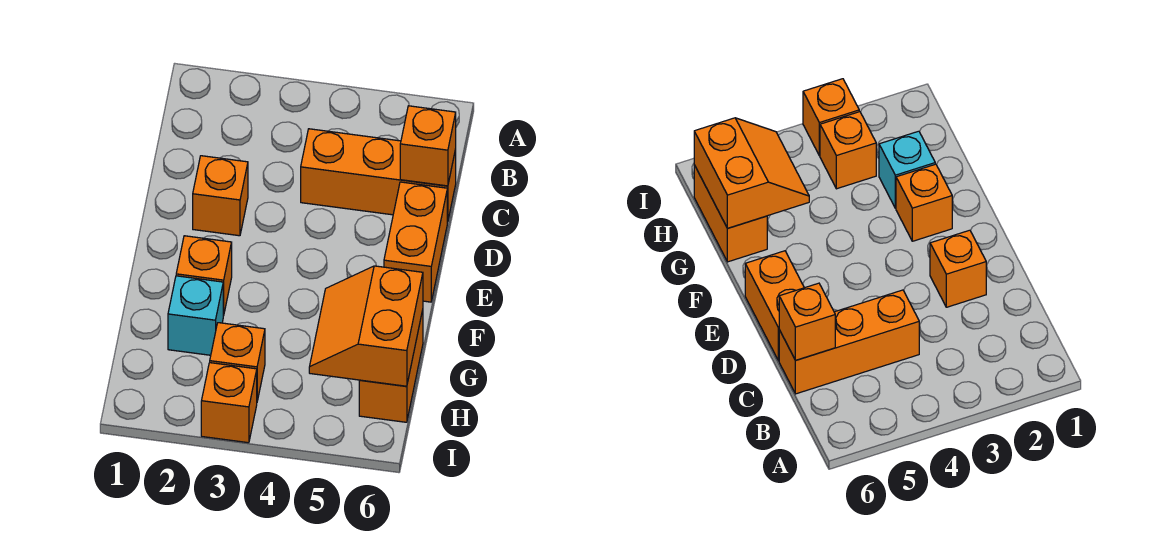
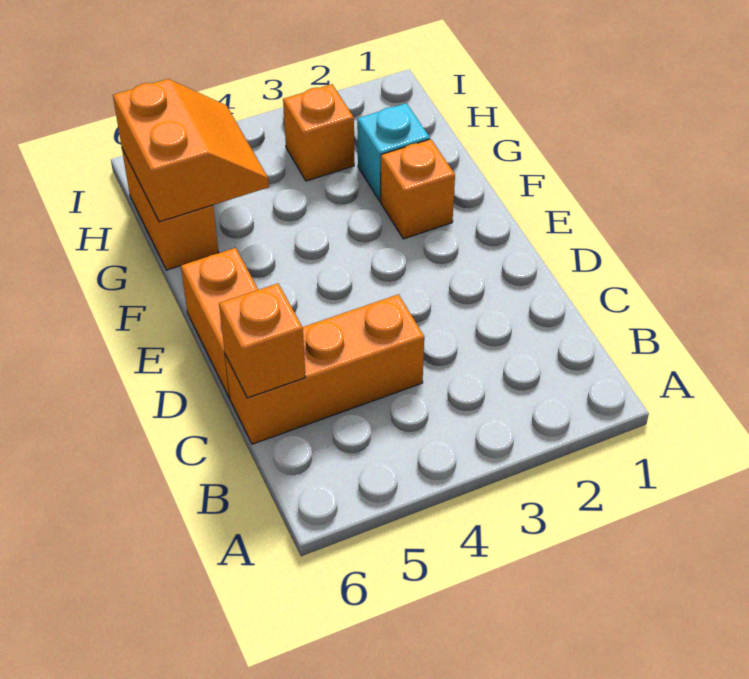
orange brick D2 level 1 -> none
orange brick I3 level 1 -> none

